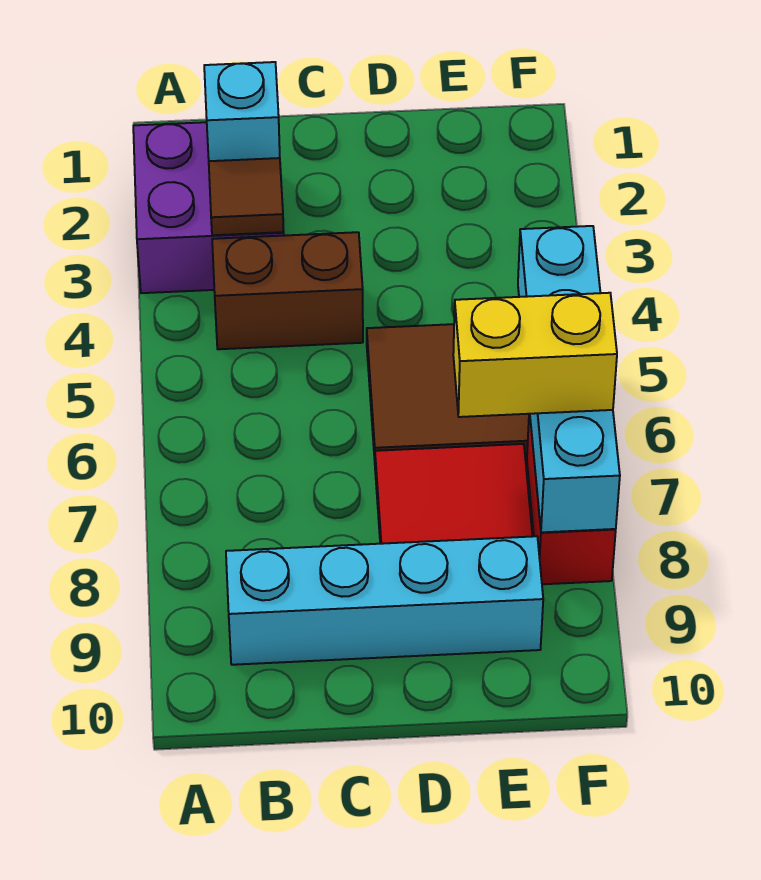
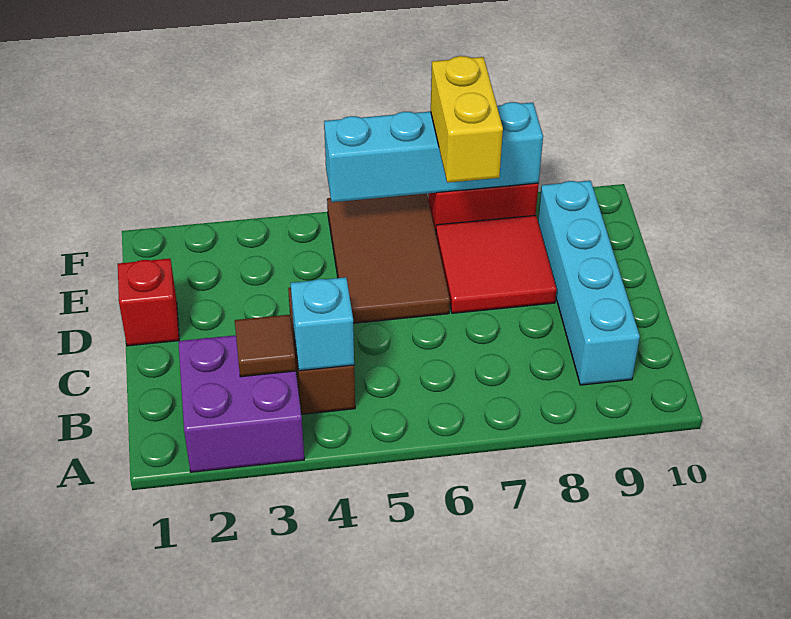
cyan brick B2 level 2 -> cyan brick B4 level 2
none -> red brick D1 level 1

